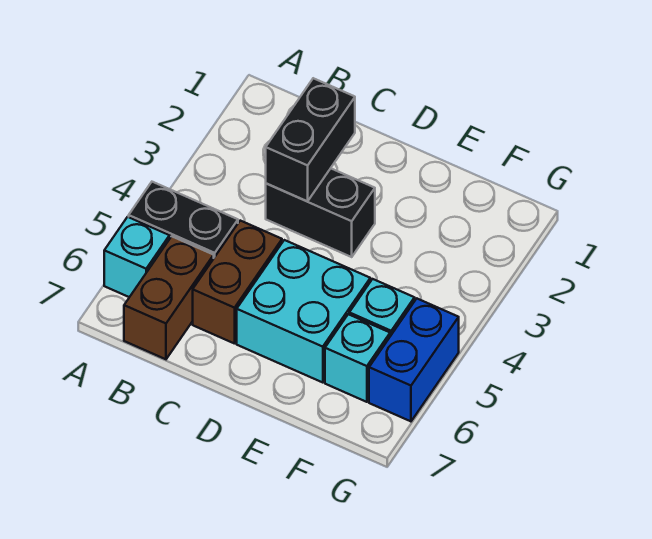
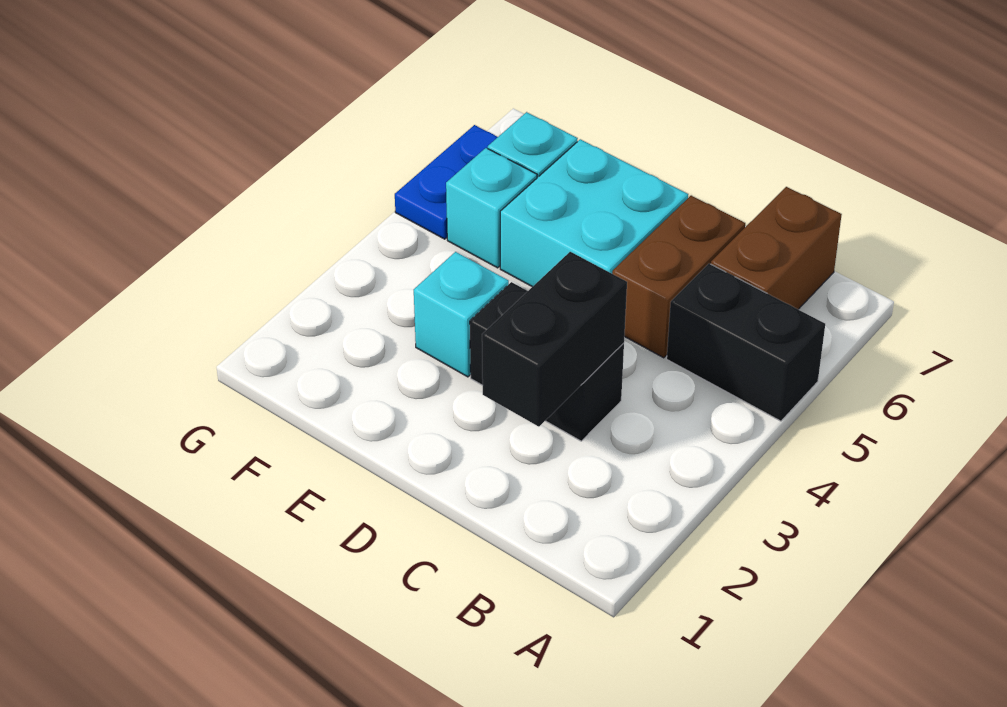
cyan brick A6 level 1 -> cyan brick E3 level 1
blue brick G5:G6 level 1 -> blue plate G5:G6 level 1

